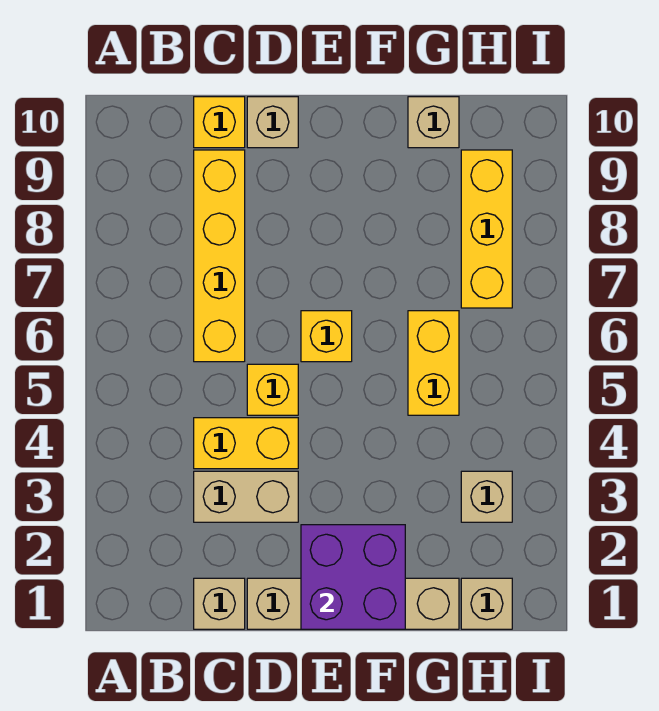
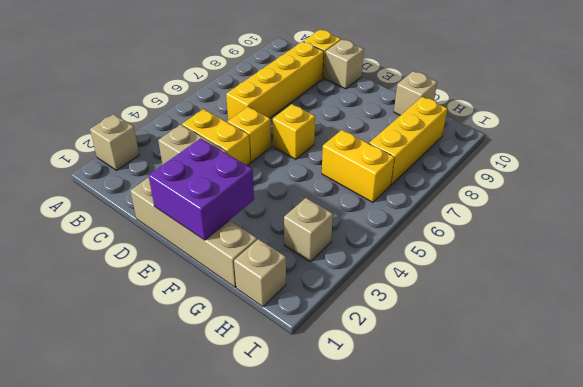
tan brick C1 level 1 -> tan brick A2 level 1
yellow brick G5:G6 level 1 -> yellow brick G6:H6 level 1

